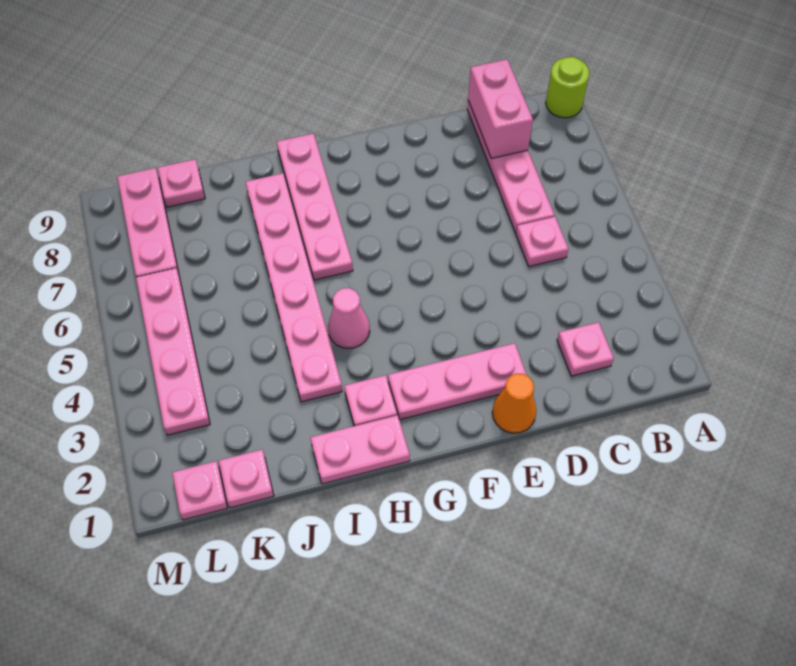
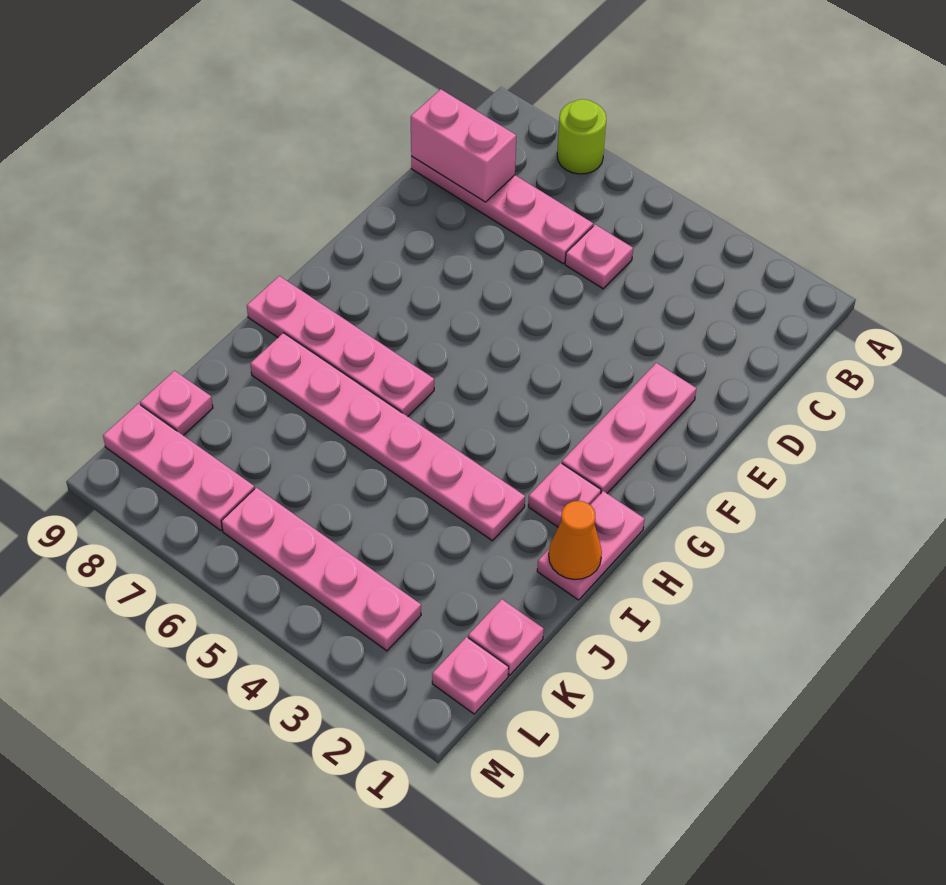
lime round brick A9 level 1 -> lime round brick A7 level 1
pink plate C2 level 1 -> none
orange cone E1 level 1 -> orange cone I1 level 2
pink cone H4 level 1 -> none

